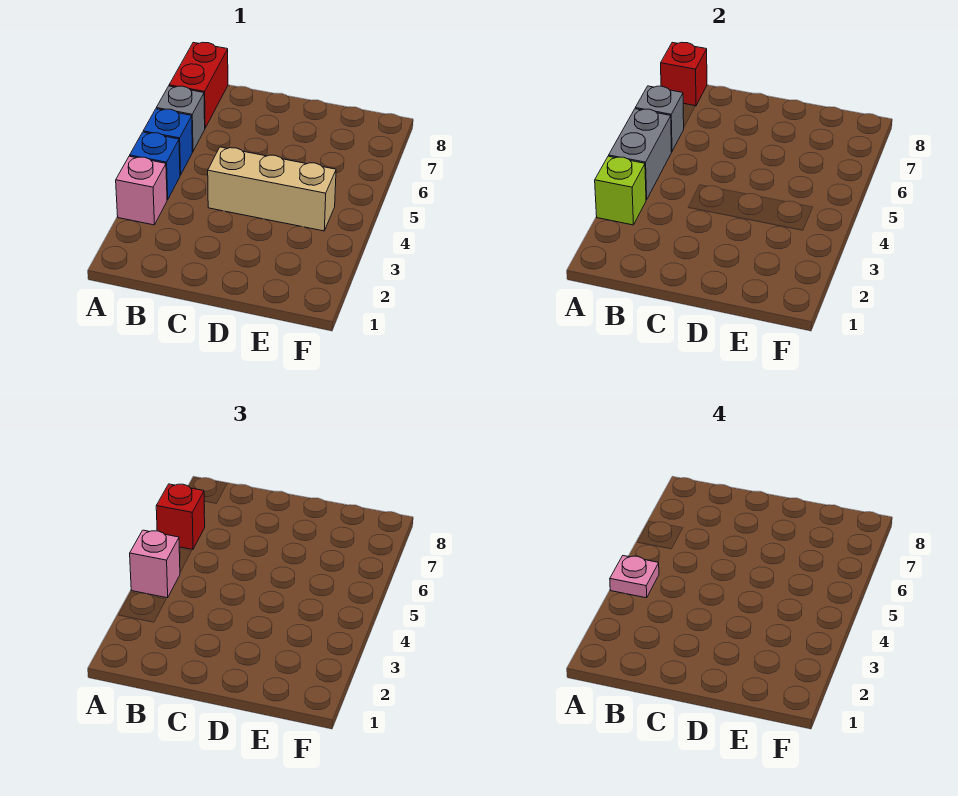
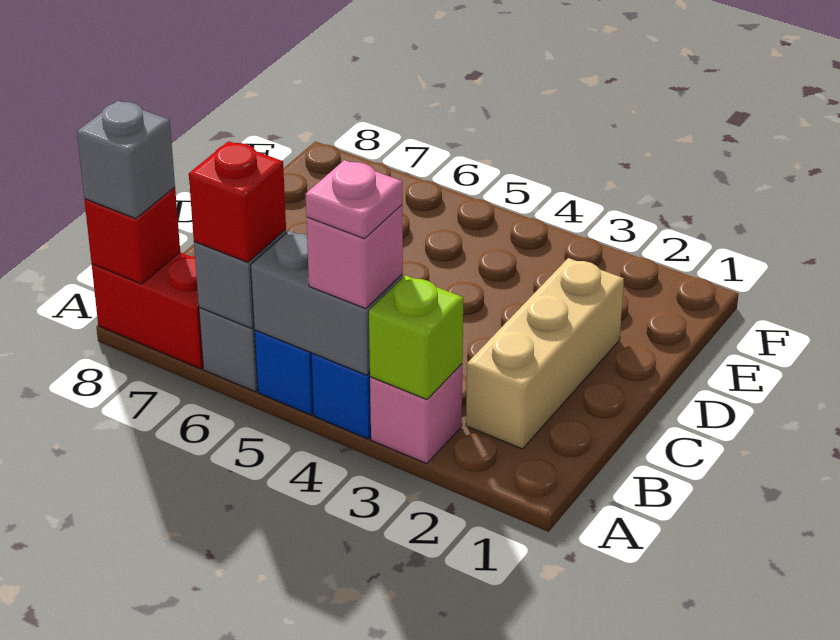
none -> grey brick A8 level 3
tan brick C4:E4 level 1 -> tan brick B2:D2 level 1

